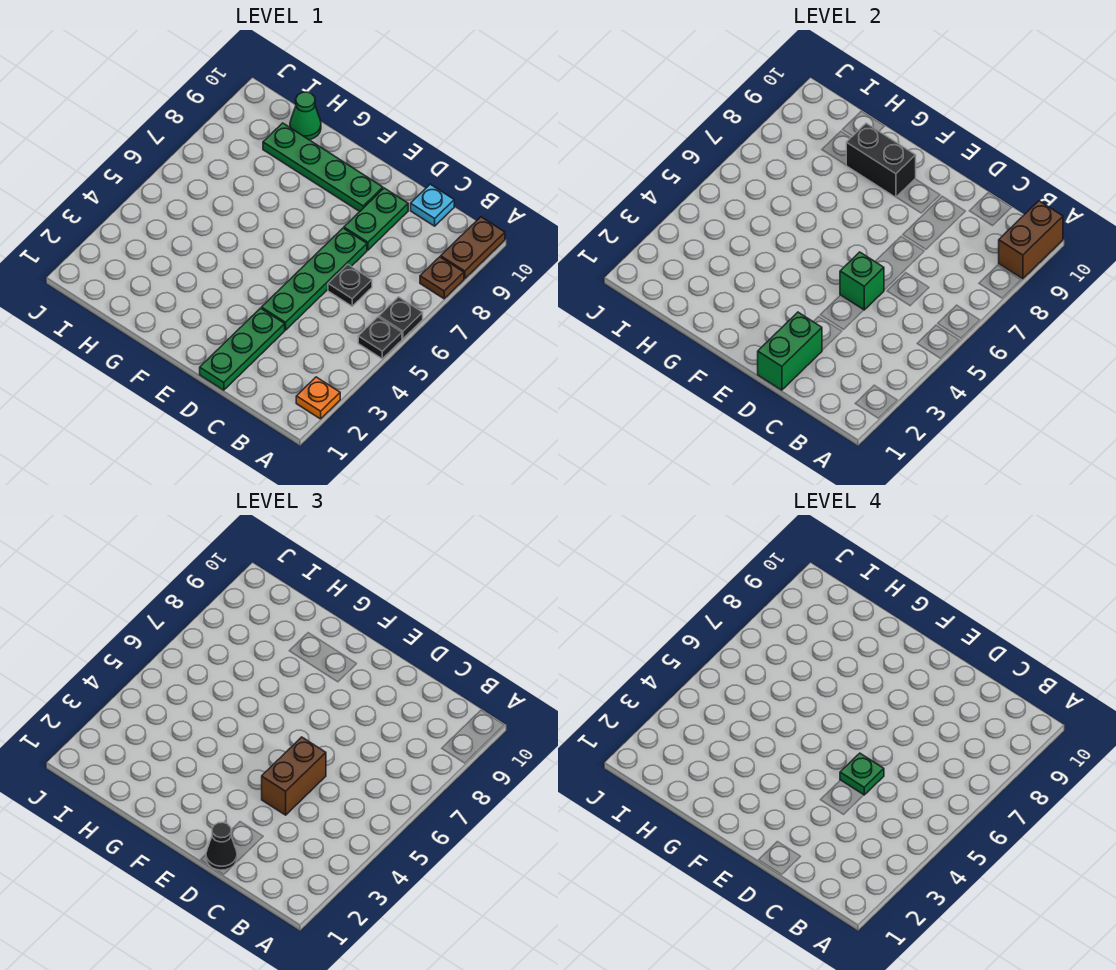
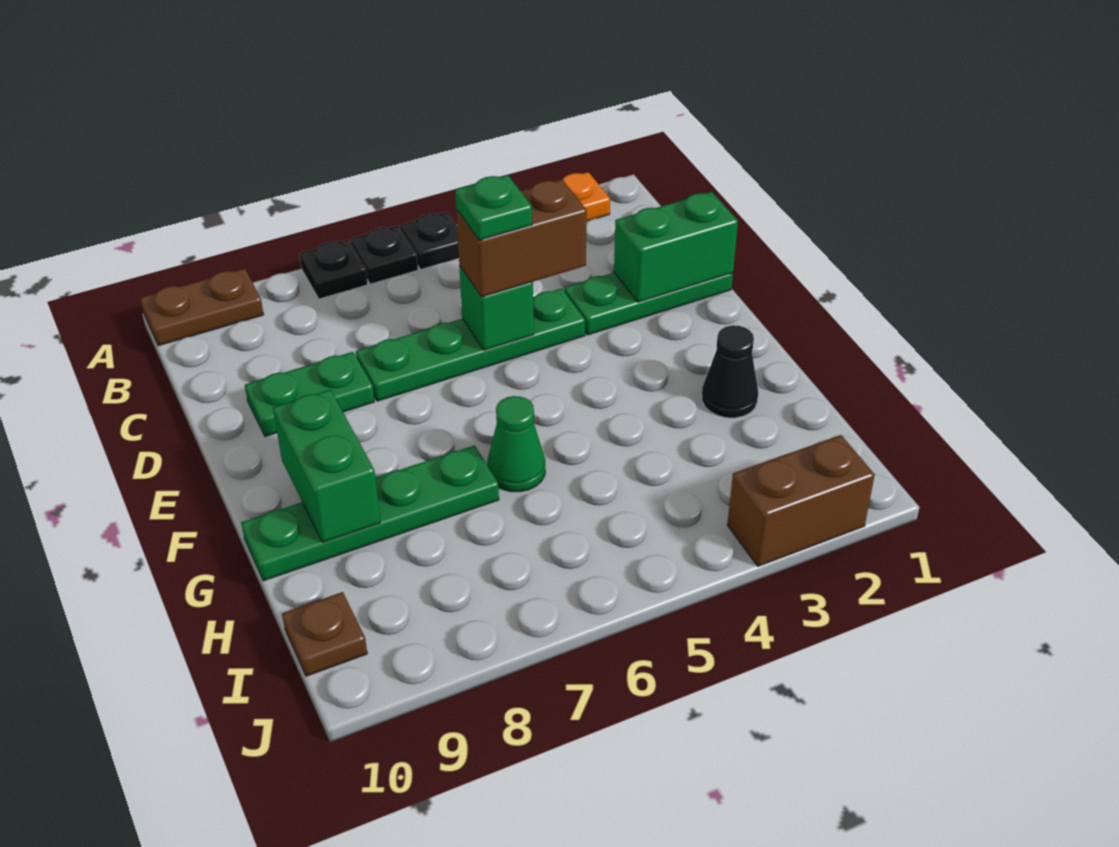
brown plate A8 level 1 -> brown plate I10 level 1
brown brick A9:A10 level 2 -> brown brick J2:J3 level 1
black plate C6 level 1 -> black plate A7 level 1
cyan plate C10 level 1 -> none
black cone D1 level 3 -> black cone G2 level 1
green plate E9:H9 level 1 -> green plate G7:G10 level 1
black brick F9:G9 level 2 -> green brick F9:G9 level 2
green cone H10 level 1 -> green cone G6 level 1

